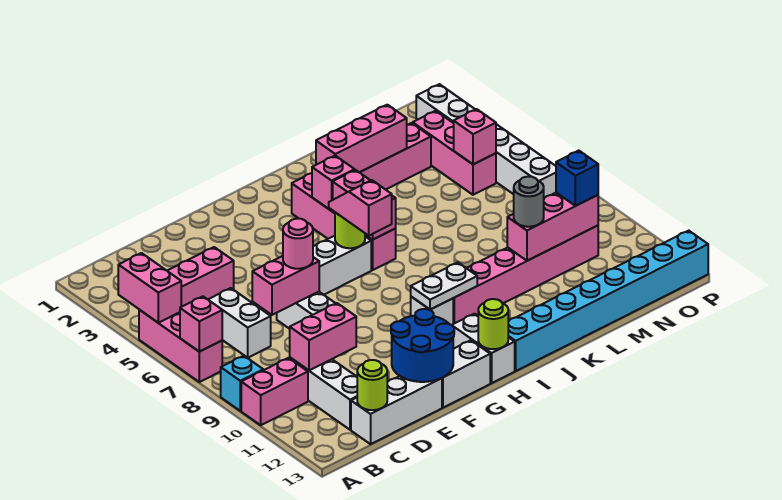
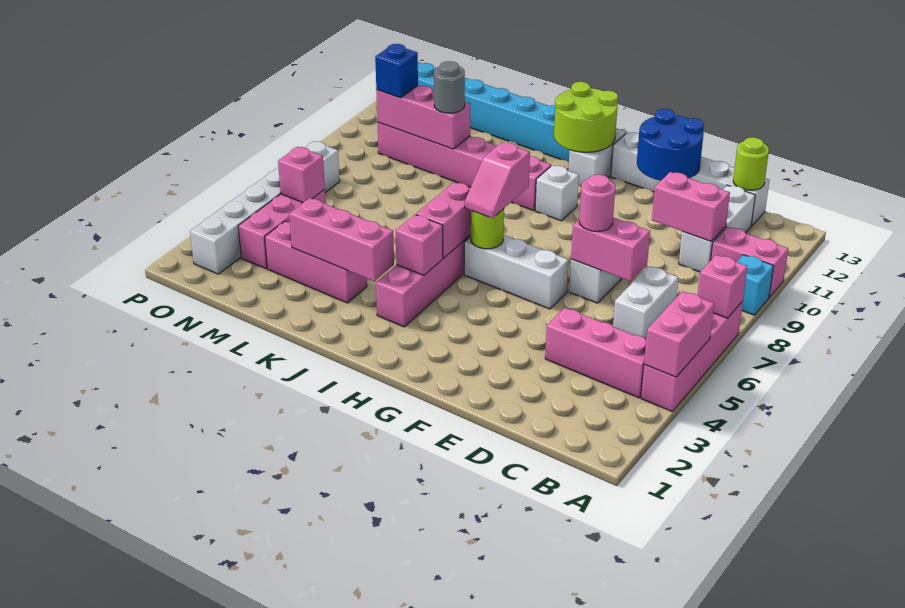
pink brick A5:A7 level 1 -> pink brick A4:A7 level 1
white plate H10:I10 level 2 -> none
lime round brick H13 level 2 -> lime round brick H12:I13 level 2

